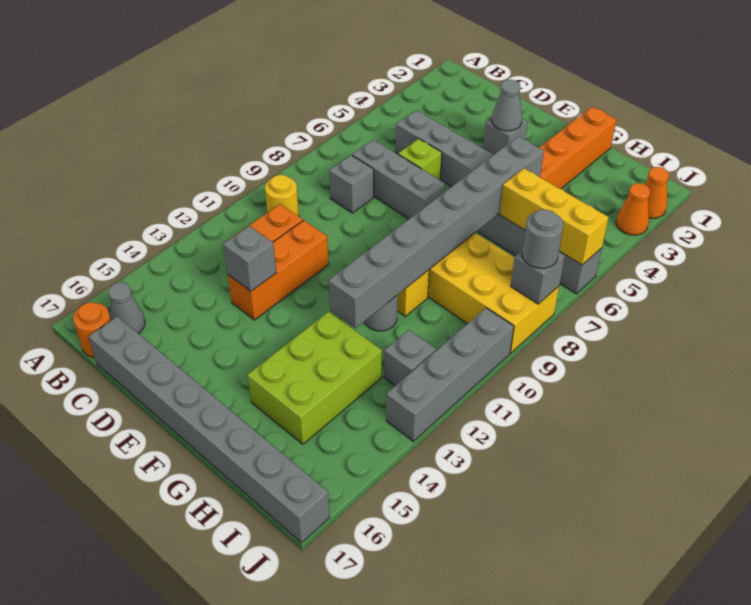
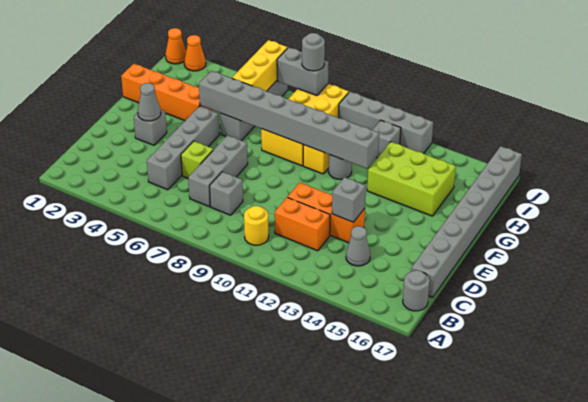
grey cone B16 level 1 -> grey cone C14 level 1
orange round brick B17 level 1 -> grey round brick B17 level 1
orange cone J3 level 1 -> orange cone J1 level 1
grey brick J8 level 2 -> grey brick J7:J8 level 2

